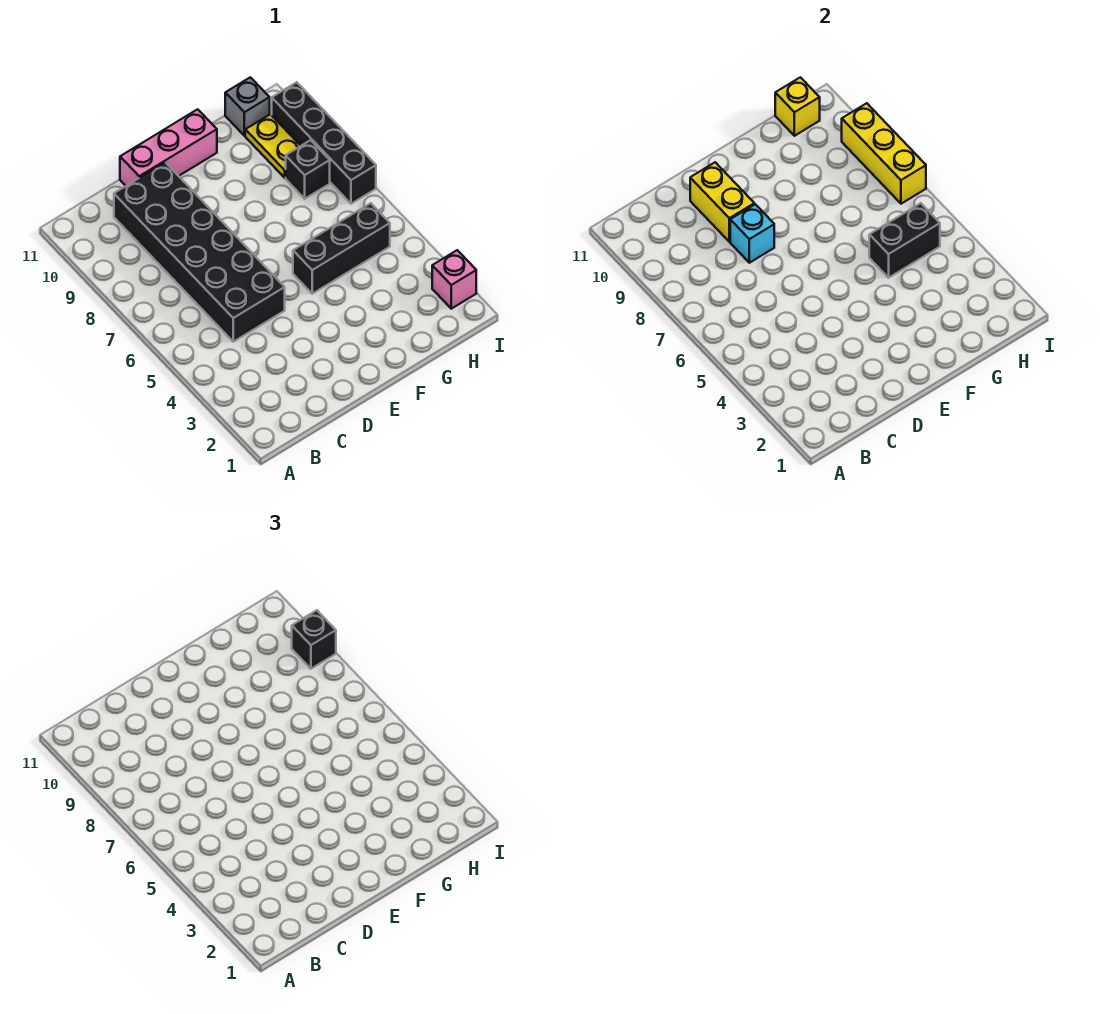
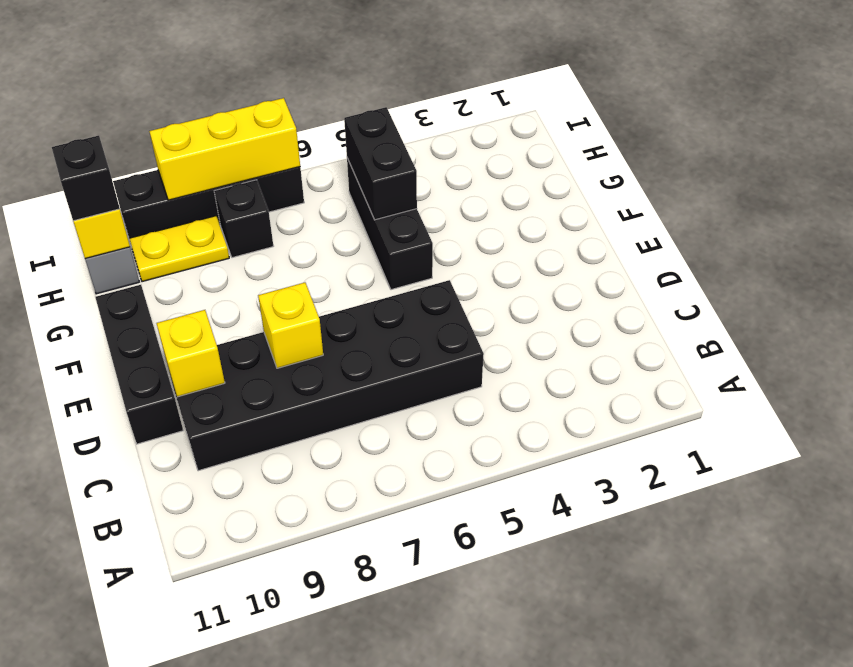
cyan brick D8 level 2 -> yellow brick D8 level 2
yellow brick D9:D10 level 2 -> yellow brick D10 level 2
pink brick D11:F11 level 1 -> black brick D11:F11 level 1
pink brick I2 level 1 -> none
black brick I9 level 3 -> black brick H11 level 3

